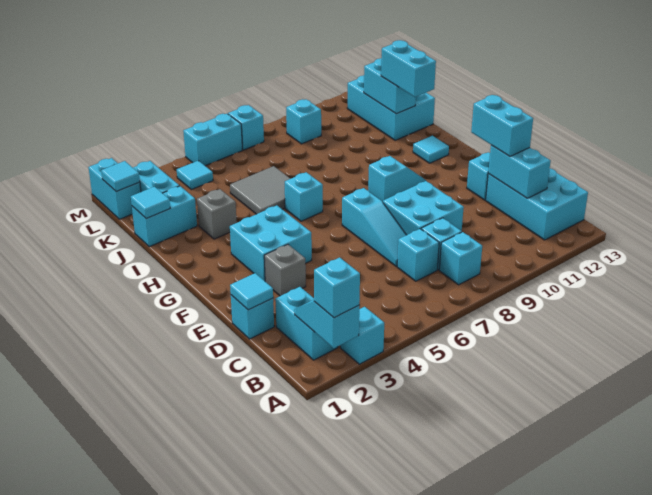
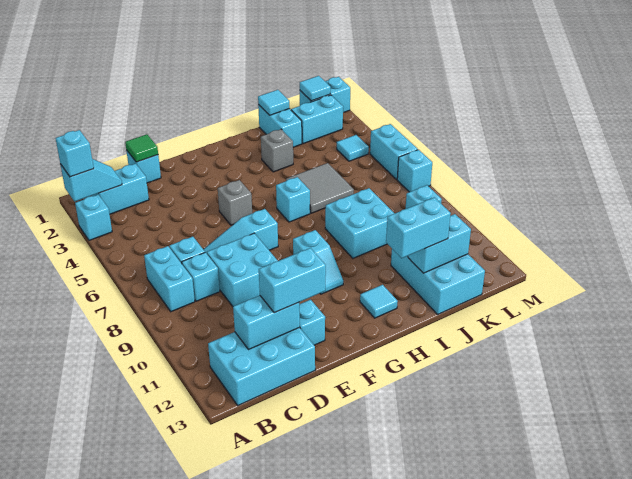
cyan brick B8 level 1 -> cyan brick B7:B8 level 1
cyan tile D1 level 2 -> green tile D1 level 2
grey brick E3 level 1 -> grey brick F5 level 1
cyan brick F3:G4 level 1 -> cyan brick I8:J9 level 1
cyan brick J12:L13 level 1 -> cyan brick J11:K13 level 1

